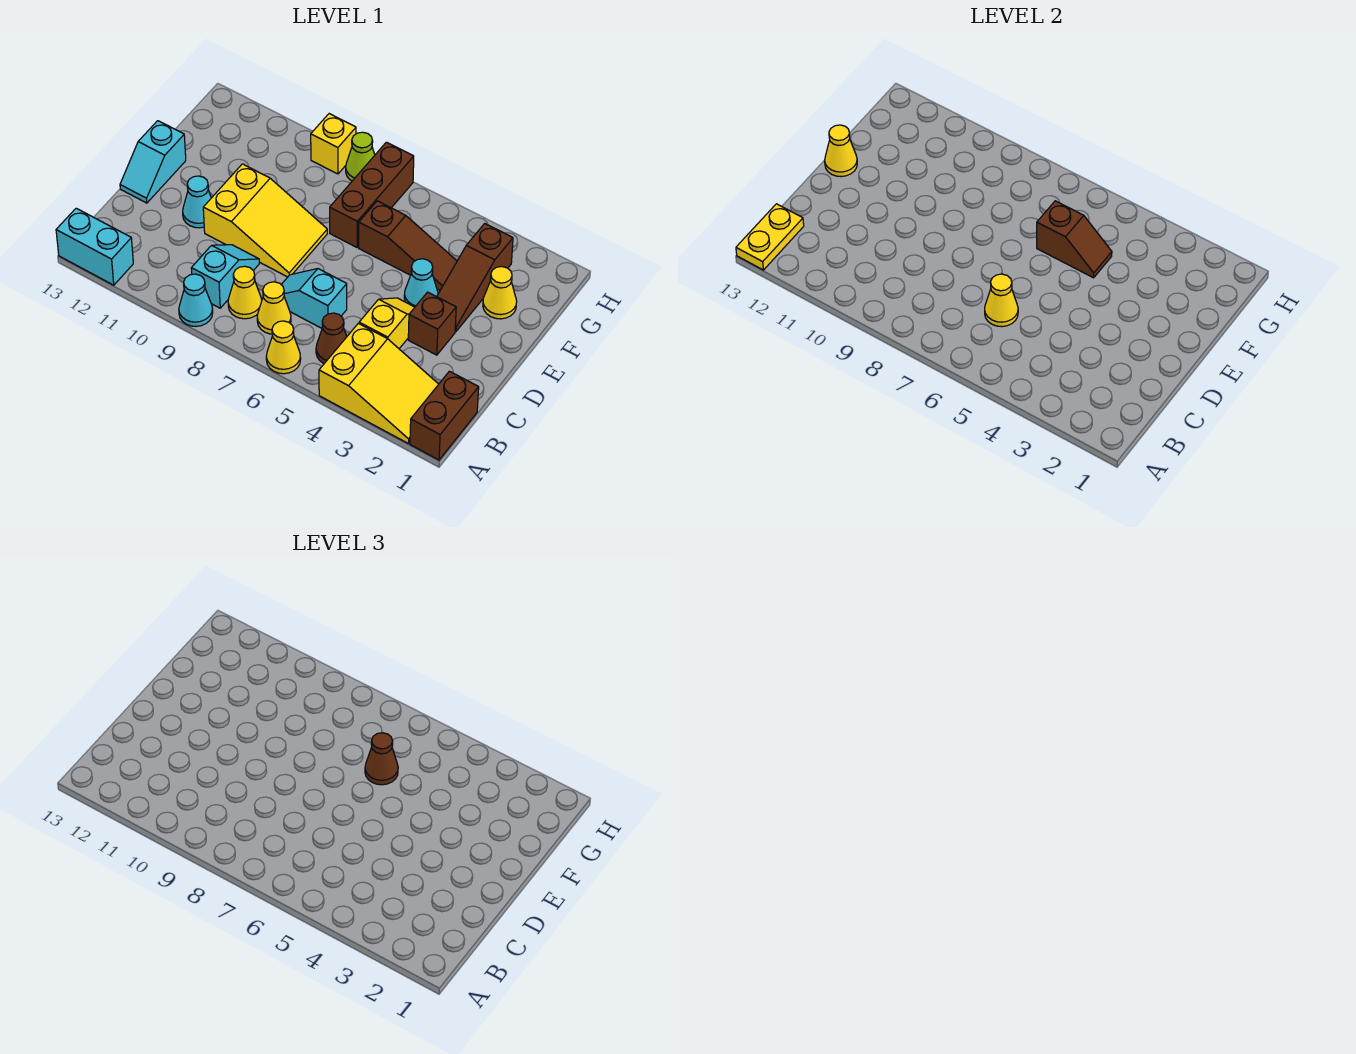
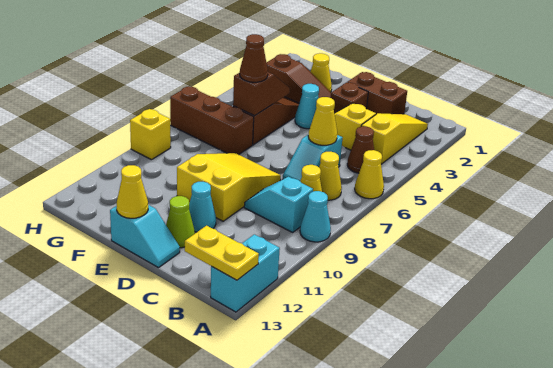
brown brick A1:B1 level 1 -> brown brick C2:D2 level 1
yellow slope A2:B4 level 1 top 4 -> yellow slope B2:B4 level 1 top 4
lime cone H8 level 1 -> lime cone D12 level 1

